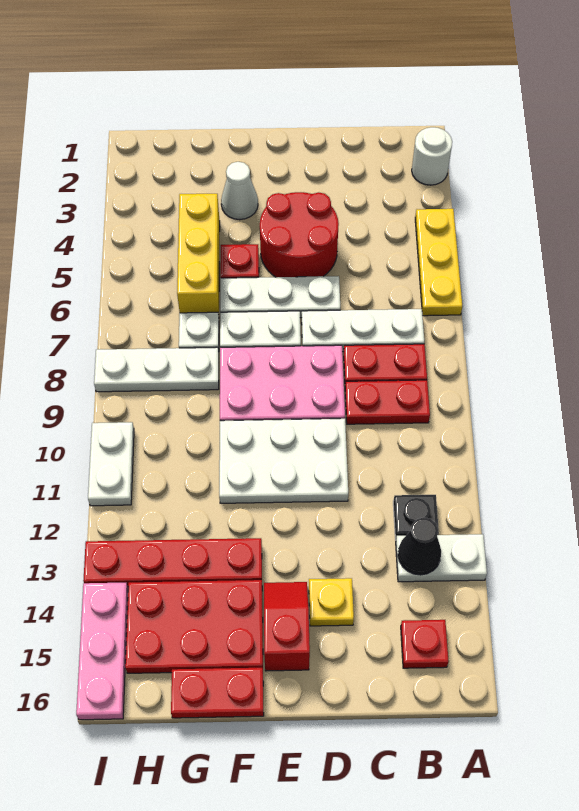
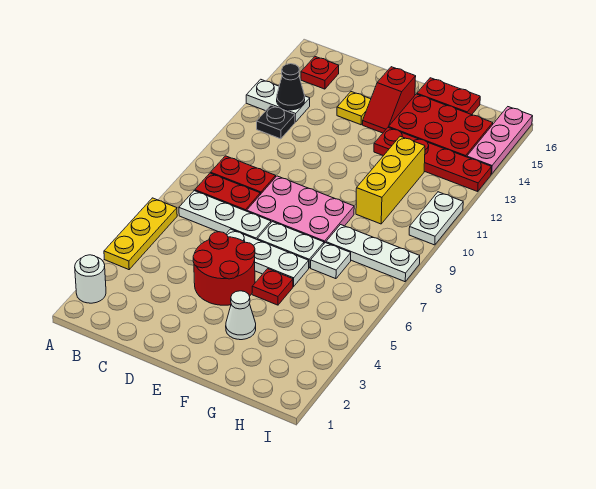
white plate D10:F11 level 1 -> none
yellow brick G4:G6 level 1 -> yellow brick G10:G12 level 1

